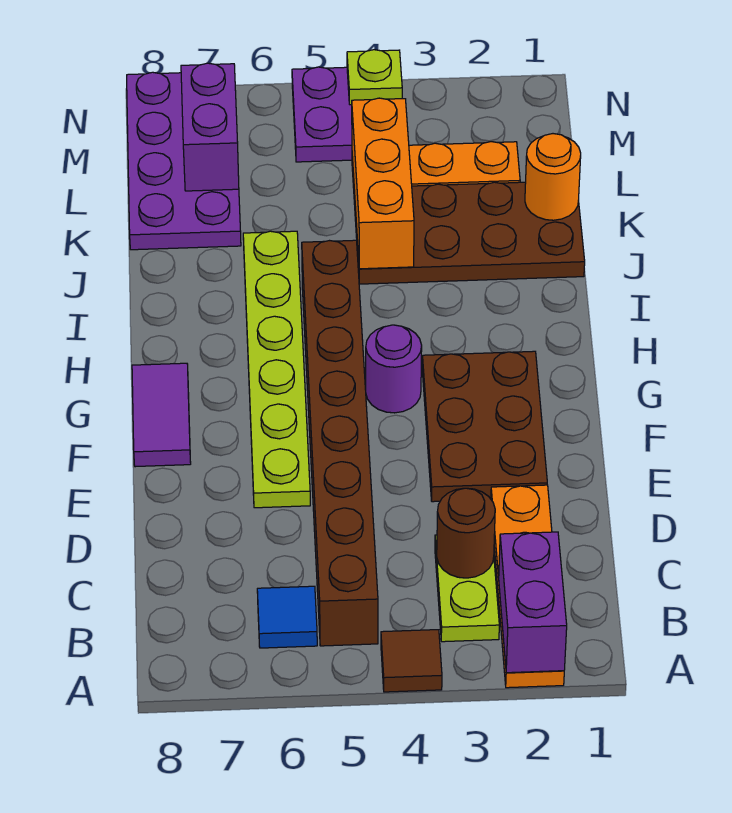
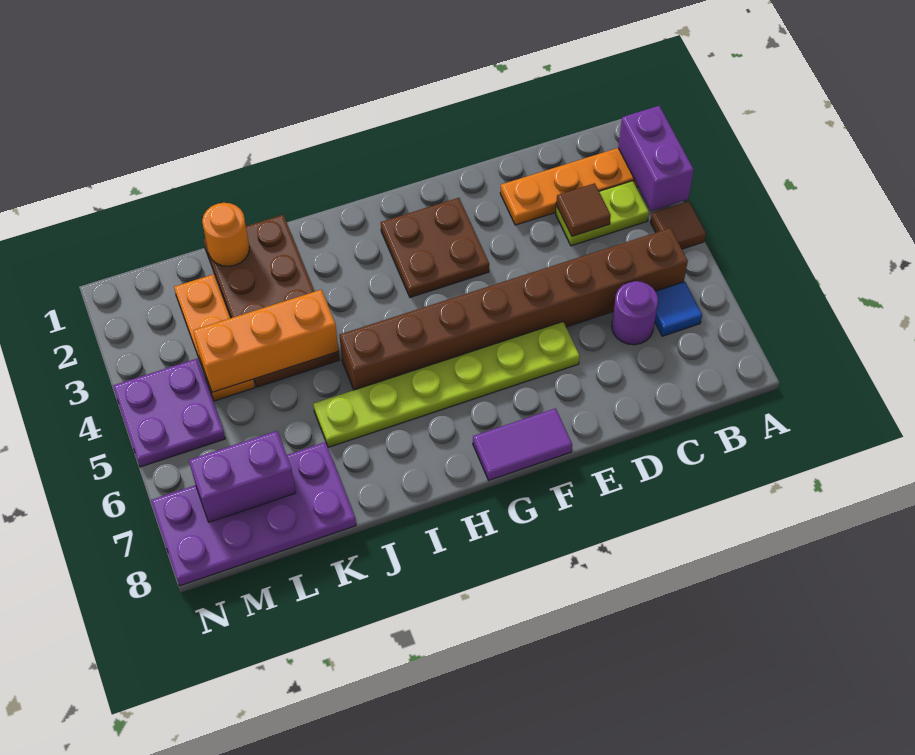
purple brick A2:B2 level 2 -> purple brick A2:A3 level 2
brown round brick C3 level 2 -> brown tile C3 level 2
brown plate E2:G3 level 1 -> brown plate F2:G3 level 1
purple round brick G4 level 1 -> purple round brick C6 level 1
lime plate N4 level 2 -> none

